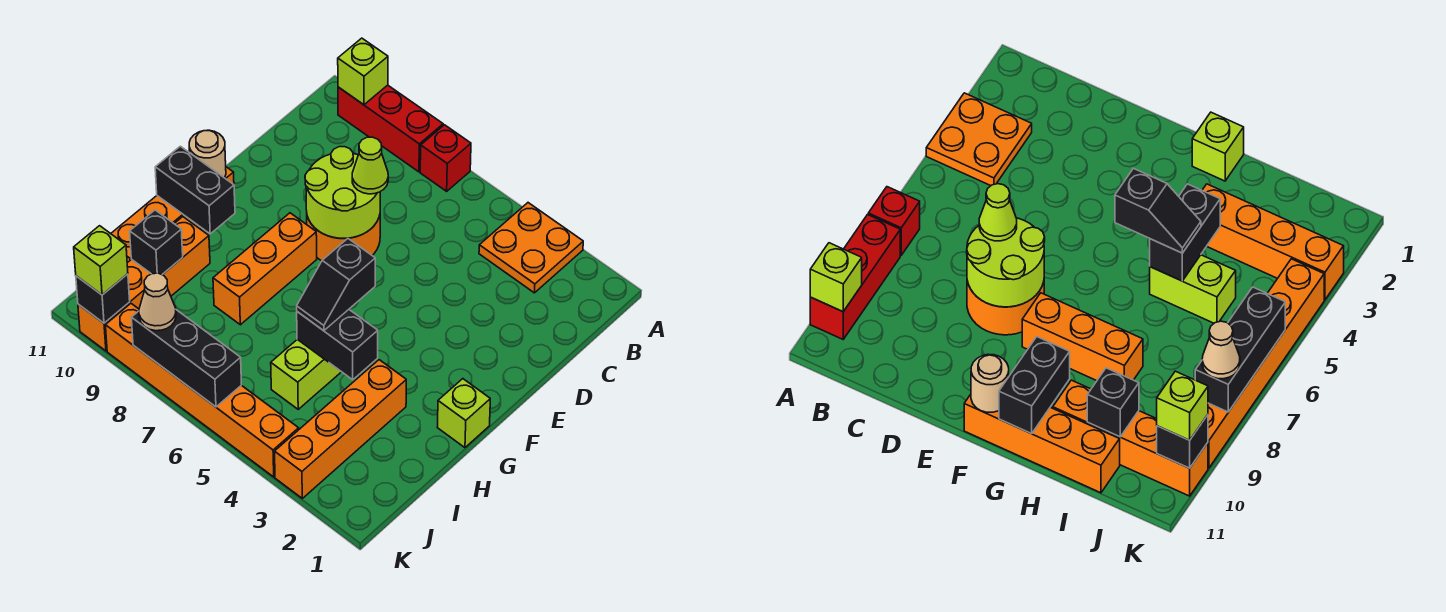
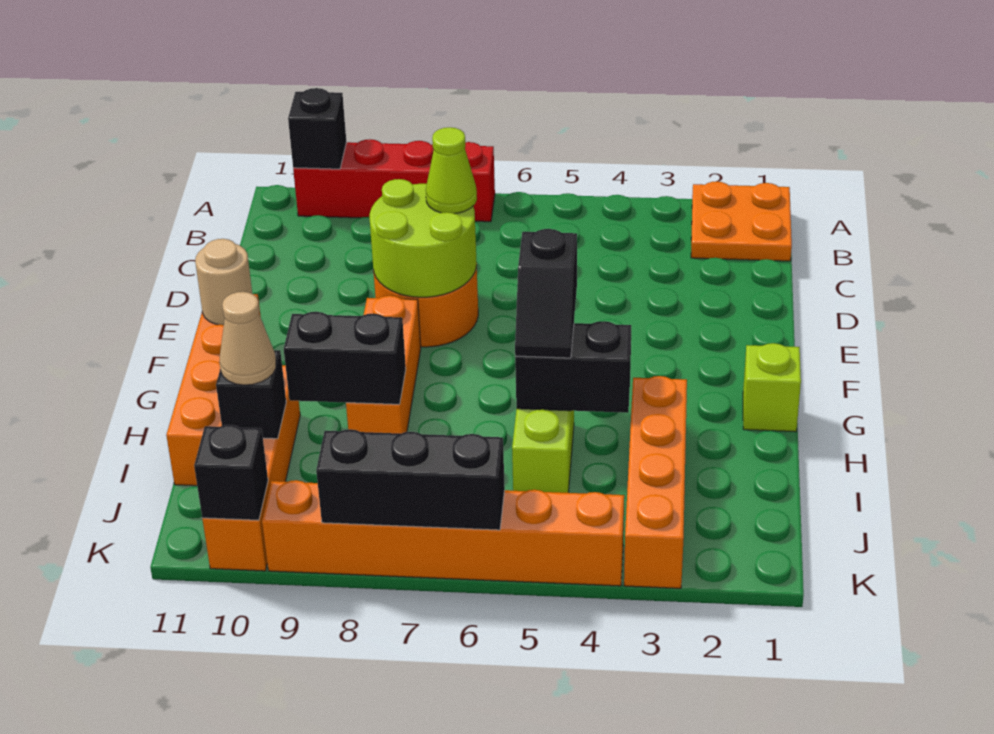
orange plate A3:B4 level 1 -> orange plate A1:B2 level 1
lime brick A10 level 2 -> black brick A10 level 2
black brick G10:G11 level 2 -> black brick H8:H9 level 2
tan cone K8 level 3 -> tan cone I10 level 3
lime brick K10 level 3 -> none

